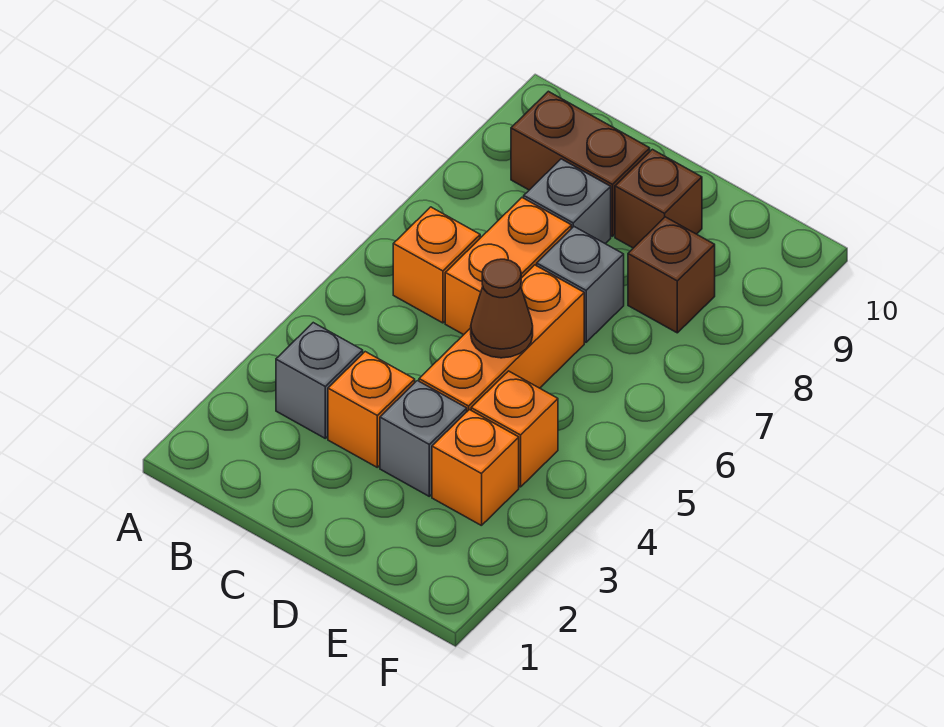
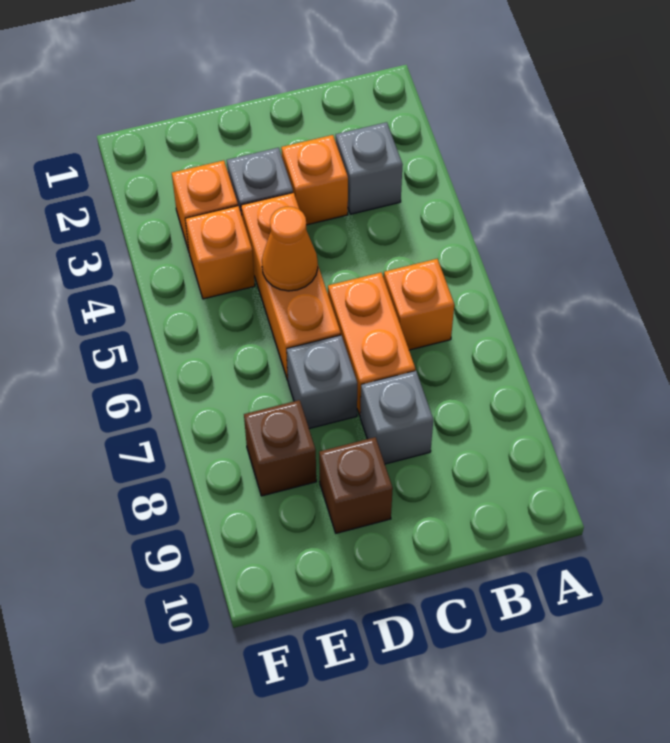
brown brick B9:C9 level 1 -> none
brown cone D5 level 2 -> orange cone D5 level 2

